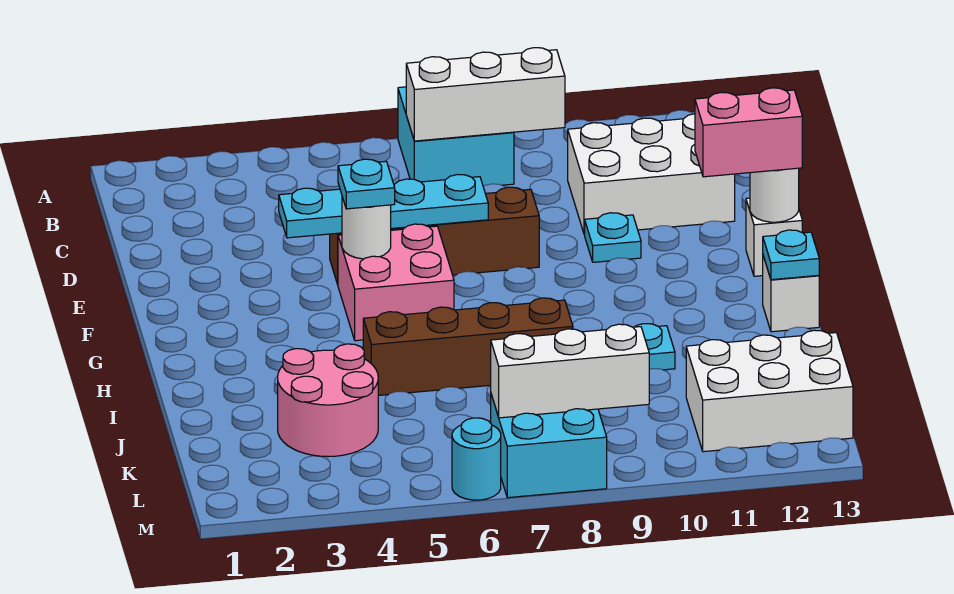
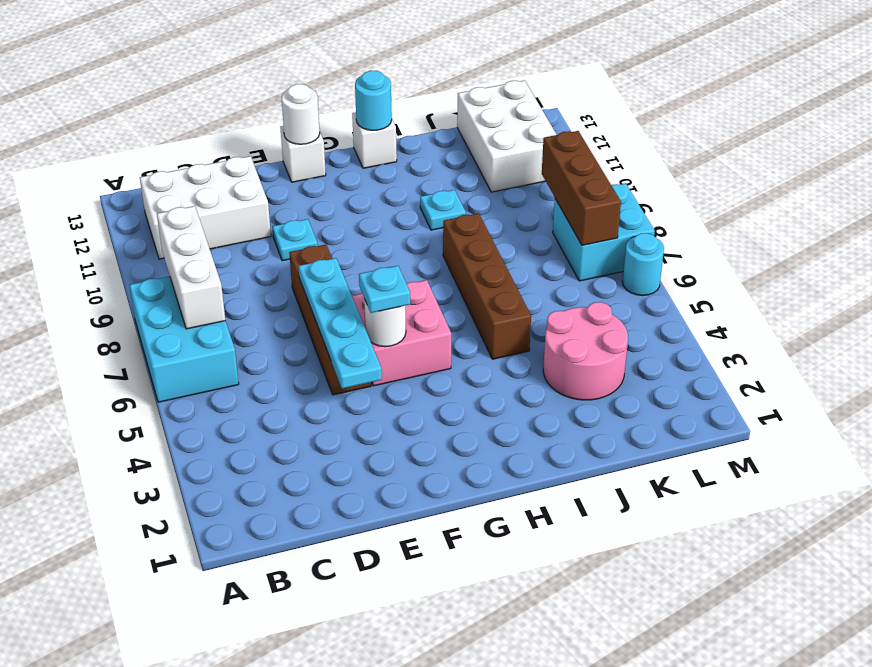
cyan brick A7:B8 level 1 -> cyan brick A6:B8 level 1
white brick C10:D12 level 1 -> white brick B11:D12 level 1
pink brick F12:F13 level 3 -> none
cyan plate H13 level 2 -> cyan round brick H13 level 2
white brick L7:L9 level 2 -> brown brick L7:L9 level 2

